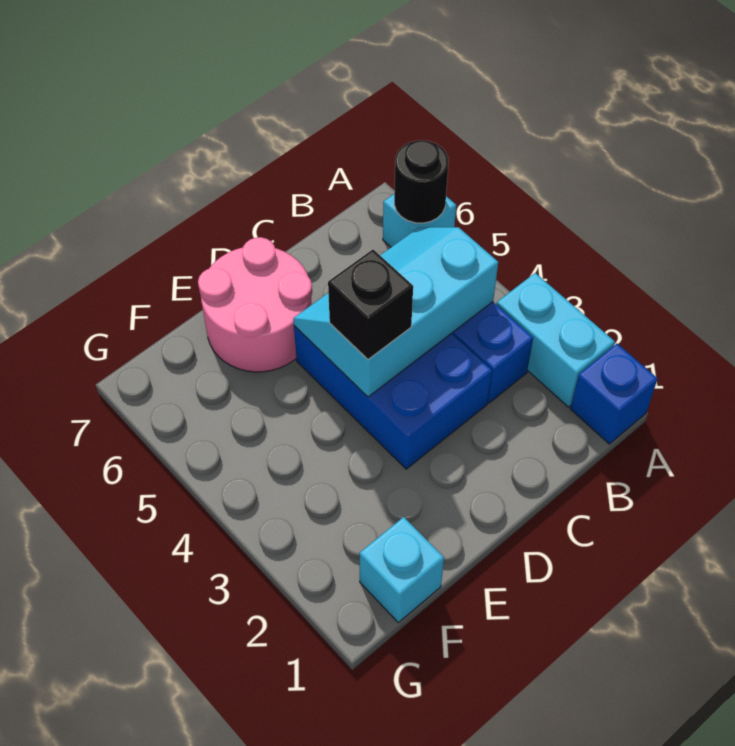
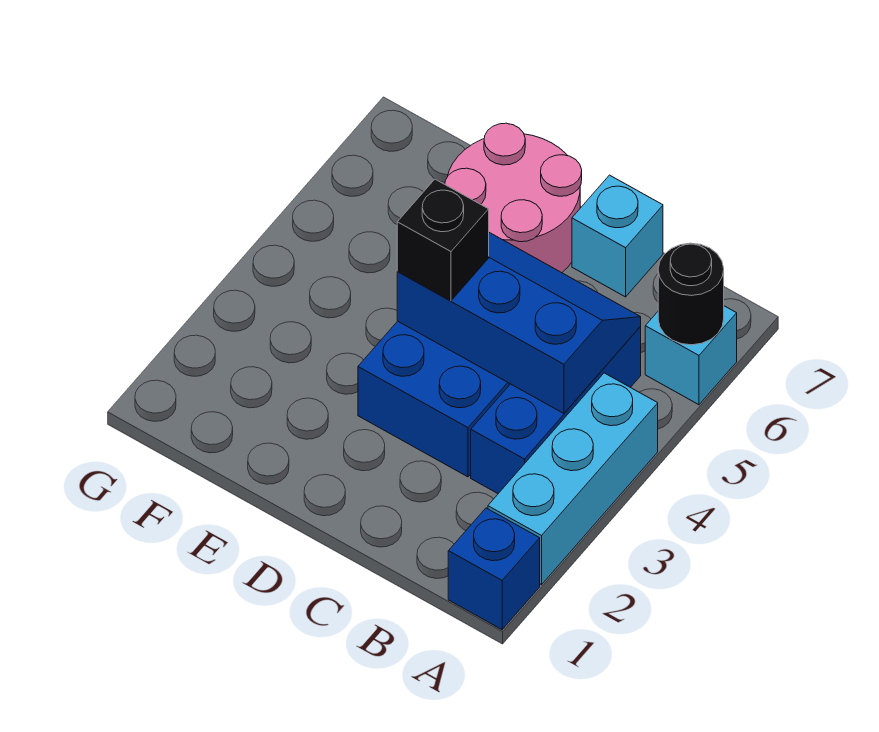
cyan brick A2:A3 level 1 -> cyan brick A2:A4 level 1
cyan slope B4:D5 level 2 top 4 -> blue slope B4:D5 level 2 top 4
cyan brick F1 level 1 -> cyan brick C7 level 1

